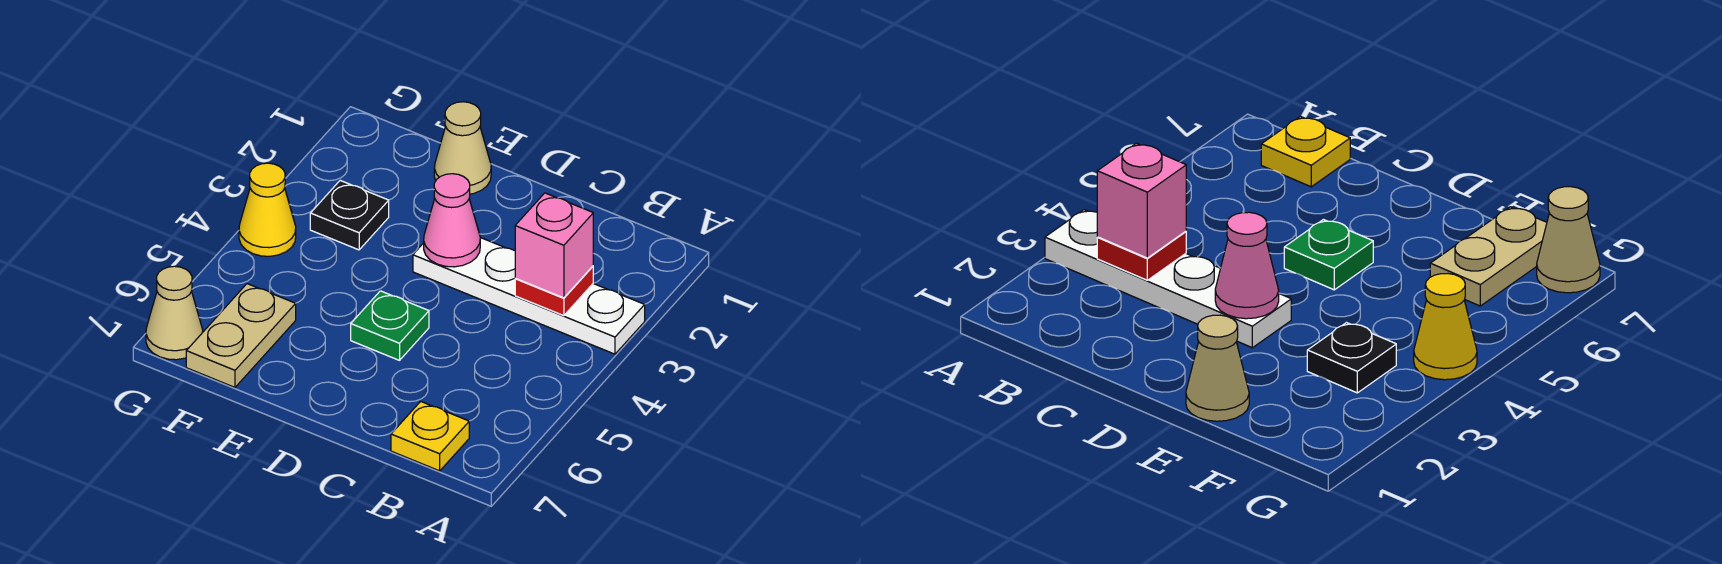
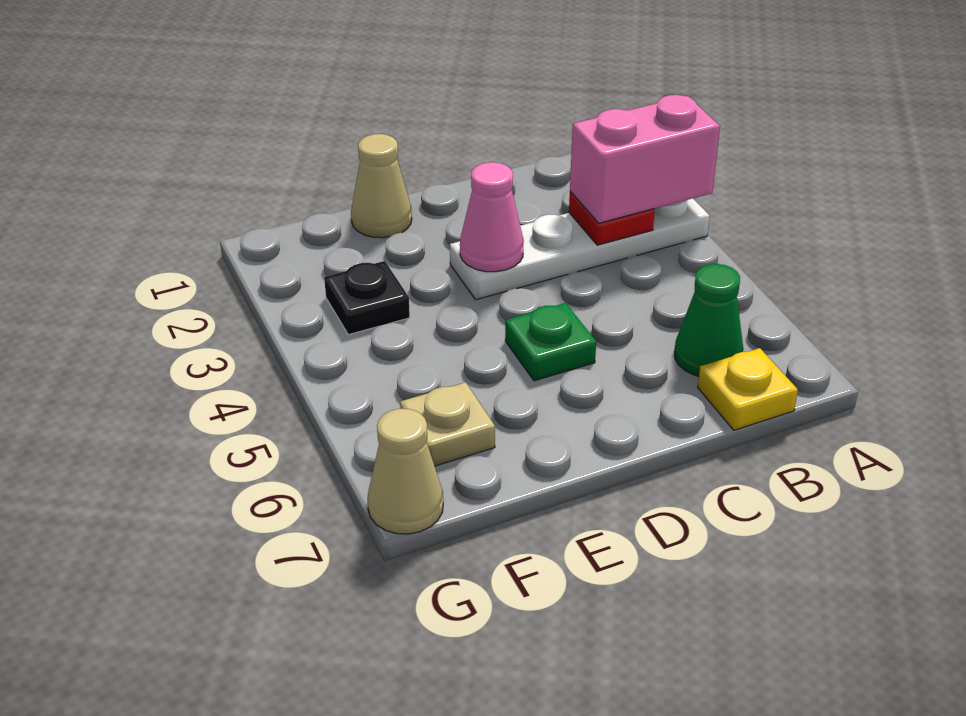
pink brick B3 level 3 -> pink brick A3:B3 level 3
none -> green cone B6 level 1
tan plate F6:F7 level 1 -> tan plate F6 level 1
yellow cone G4 level 1 -> none

